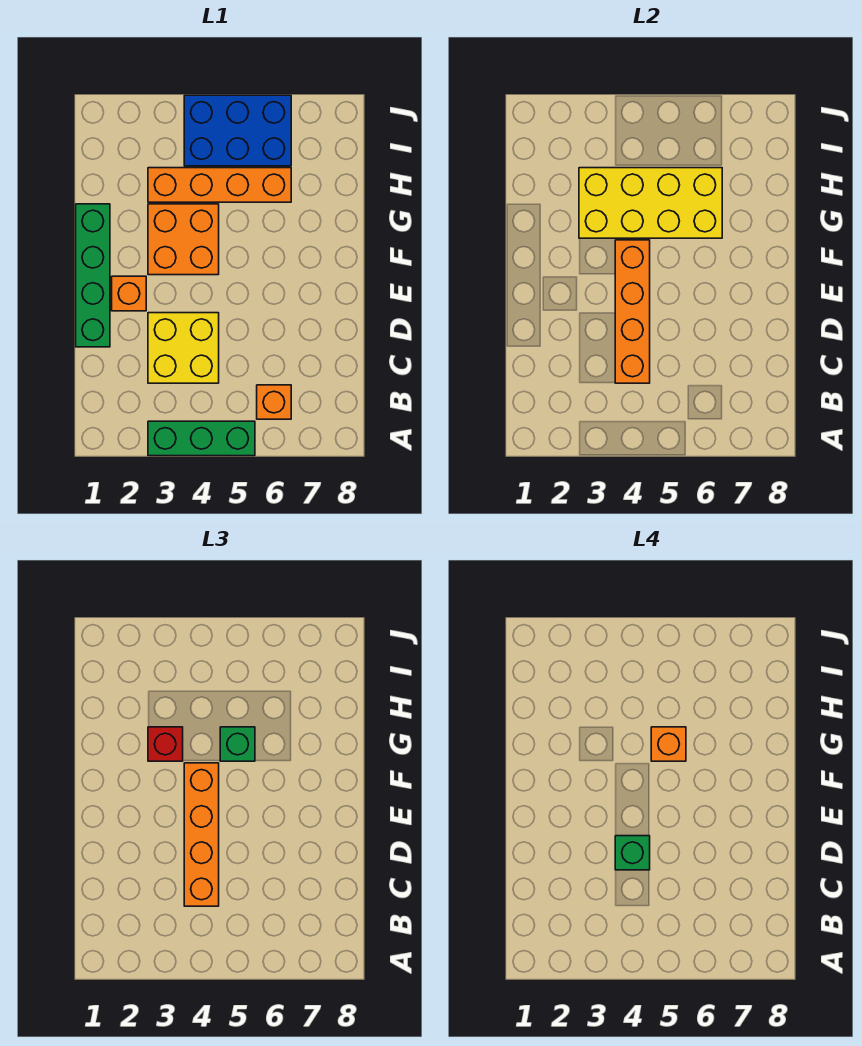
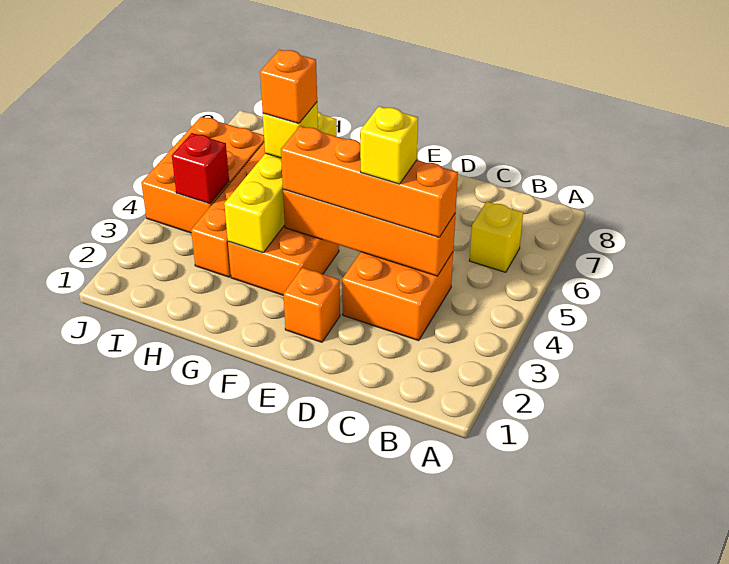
green brick A3:A5 level 1 -> none
orange brick B6 level 1 -> yellow brick B6 level 1
yellow brick C3:D4 level 1 -> orange brick C3:D4 level 1
green brick D1:G1 level 1 -> none
green brick D4 level 4 -> yellow brick D4 level 4
yellow brick G3:H6 level 2 -> yellow brick G3:G6 level 2
red brick G3 level 3 -> red brick I4 level 2
green brick G5 level 3 -> yellow brick G5 level 3
blue brick I4:J6 level 1 -> orange brick I4:J6 level 1

